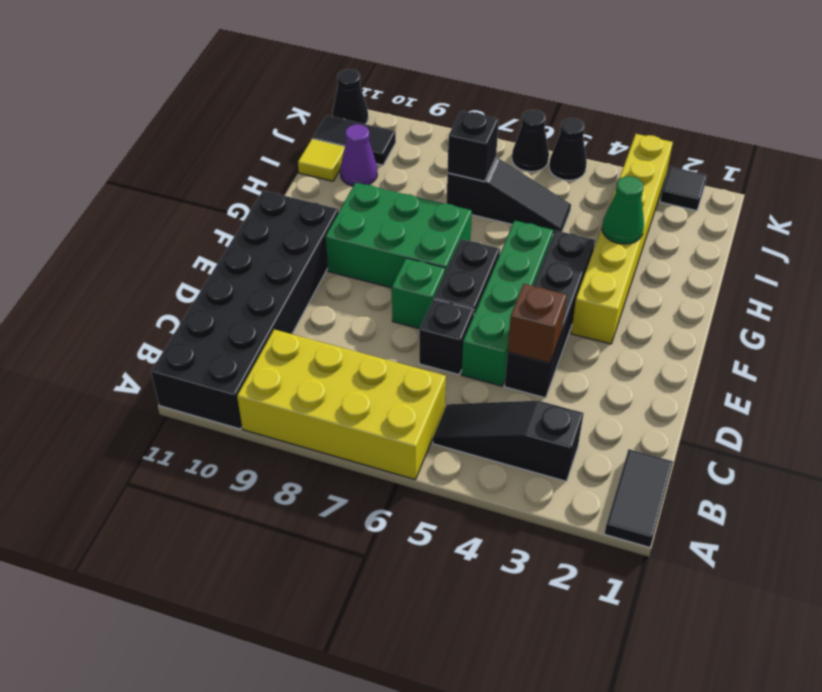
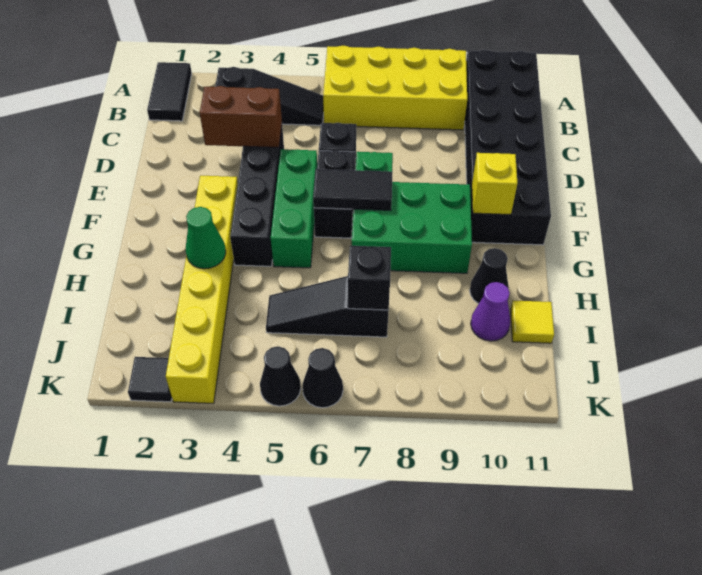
brown brick D4 level 2 -> brown brick D3:D4 level 2
green brick D5:G5 level 1 -> green brick E5:G5 level 1
none -> yellow brick F10 level 2
black tile J10:J11 level 1 -> black tile F6:F7 level 2
black cone K11 level 1 -> black cone H10 level 1

